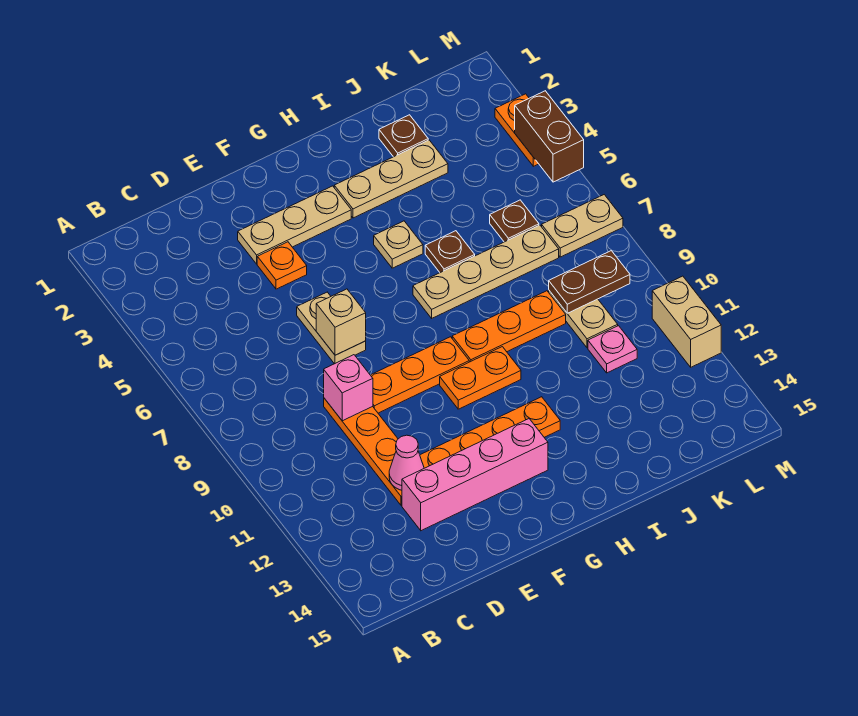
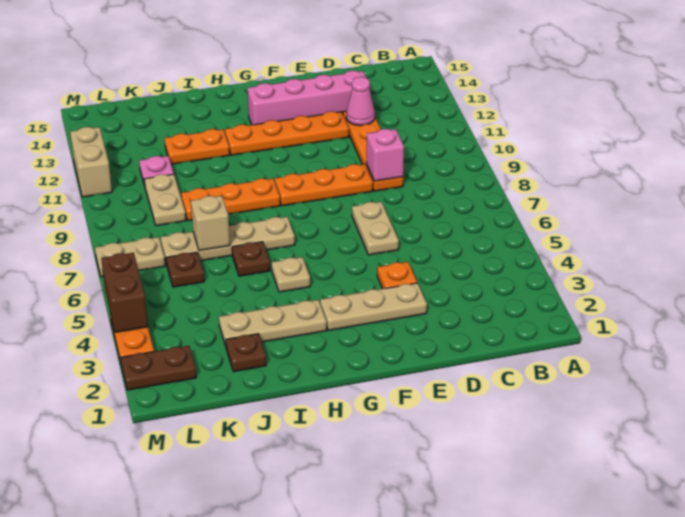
tan brick E7 level 2 -> tan brick J7 level 2
orange plate G10:H10 level 1 -> orange plate I12:J12 level 1
brown plate K9:L9 level 2 -> brown plate L2:M2 level 1

